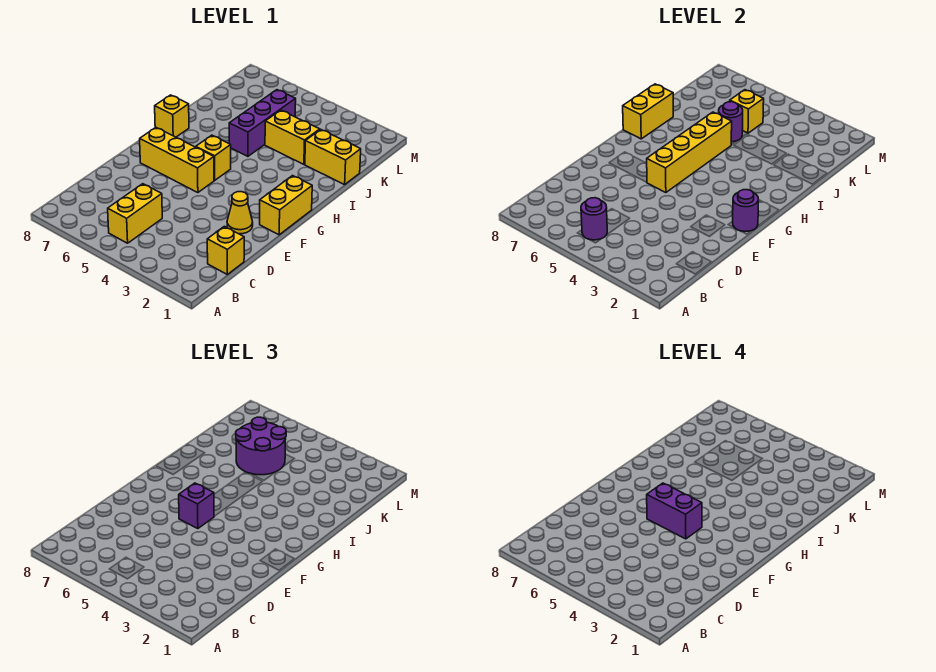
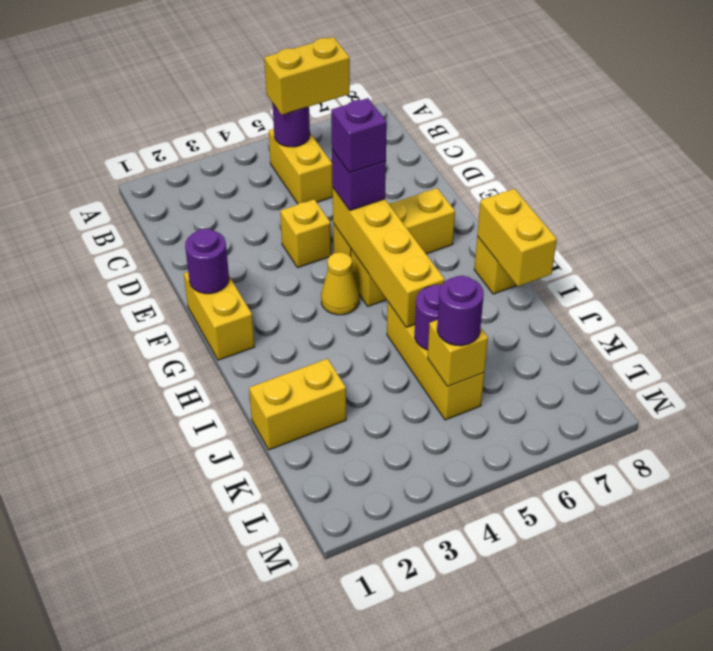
yellow brick C1 level 1 -> yellow brick E4 level 1
yellow cone E2 level 1 -> yellow cone G4 level 1
purple brick F4:F5 level 4 -> purple brick F5 level 4
purple brick I5:K5 level 1 -> yellow brick I5:K5 level 1
yellow brick J3:J4 level 1 -> yellow brick B5:B6 level 3
purple round brick J5:K6 level 3 -> purple round brick K5 level 3

